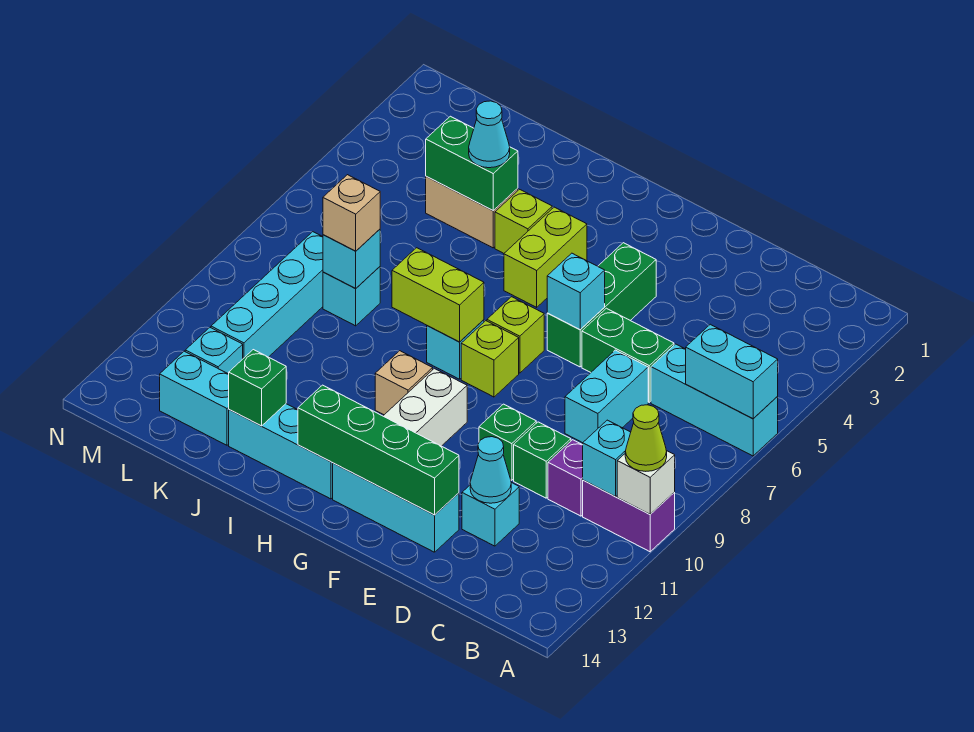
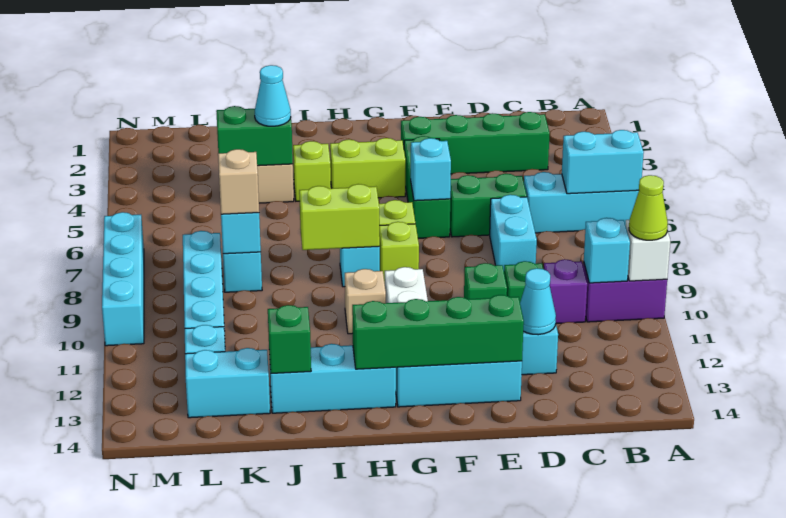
none -> green brick C3:F3 level 1
lime brick H4:H5 level 1 -> lime brick G4:H4 level 1
none -> cyan brick N7:N10 level 1

